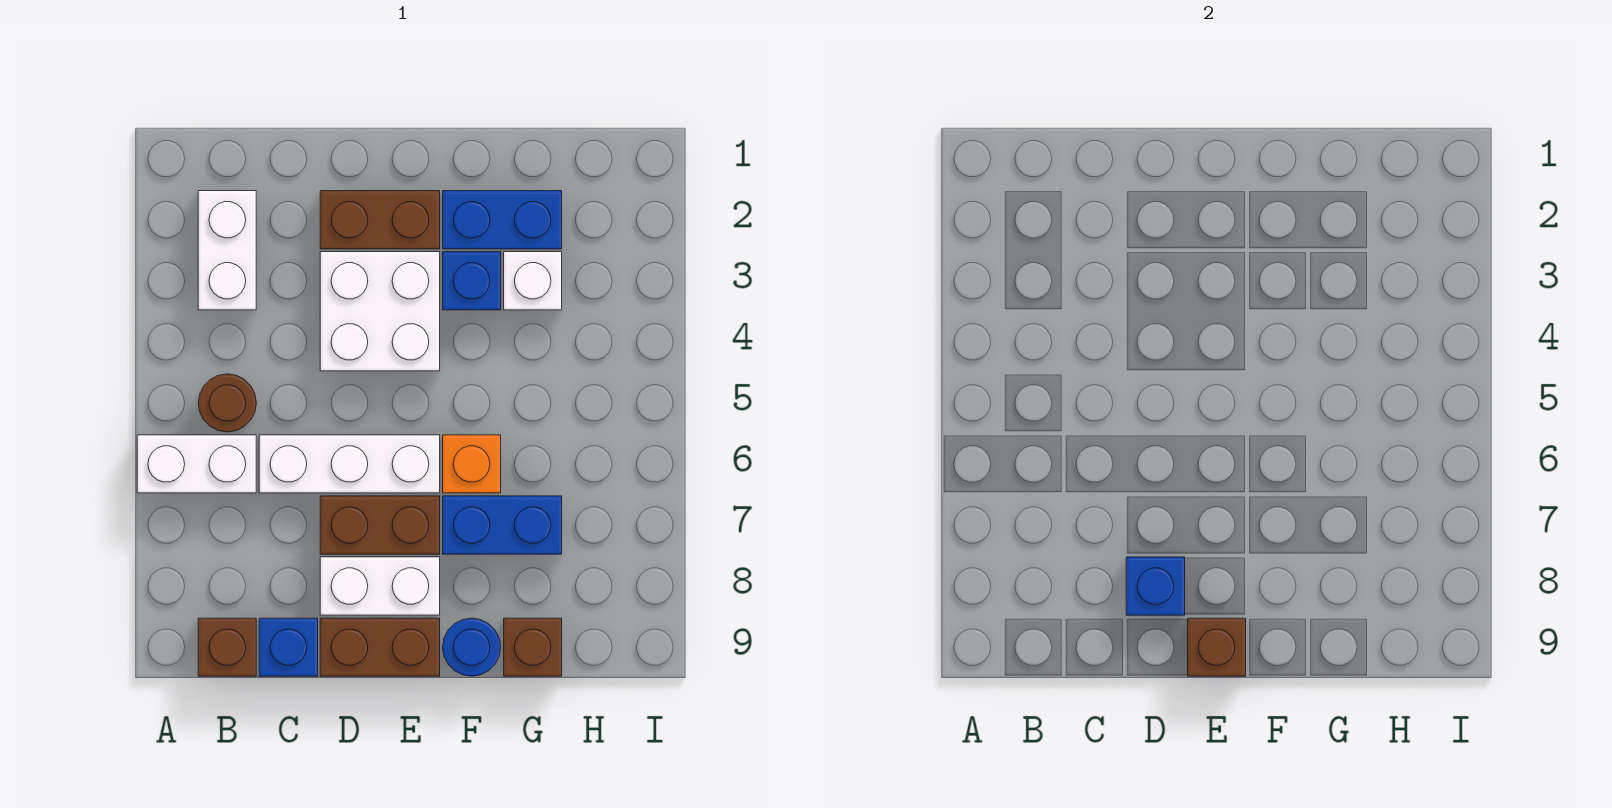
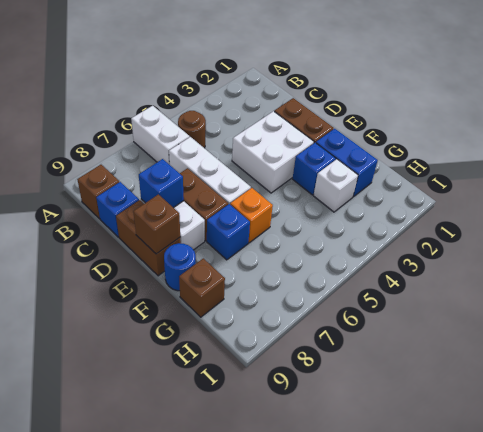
white brick B2:B3 level 1 -> none
blue brick F7:G7 level 1 -> blue brick F7 level 1

